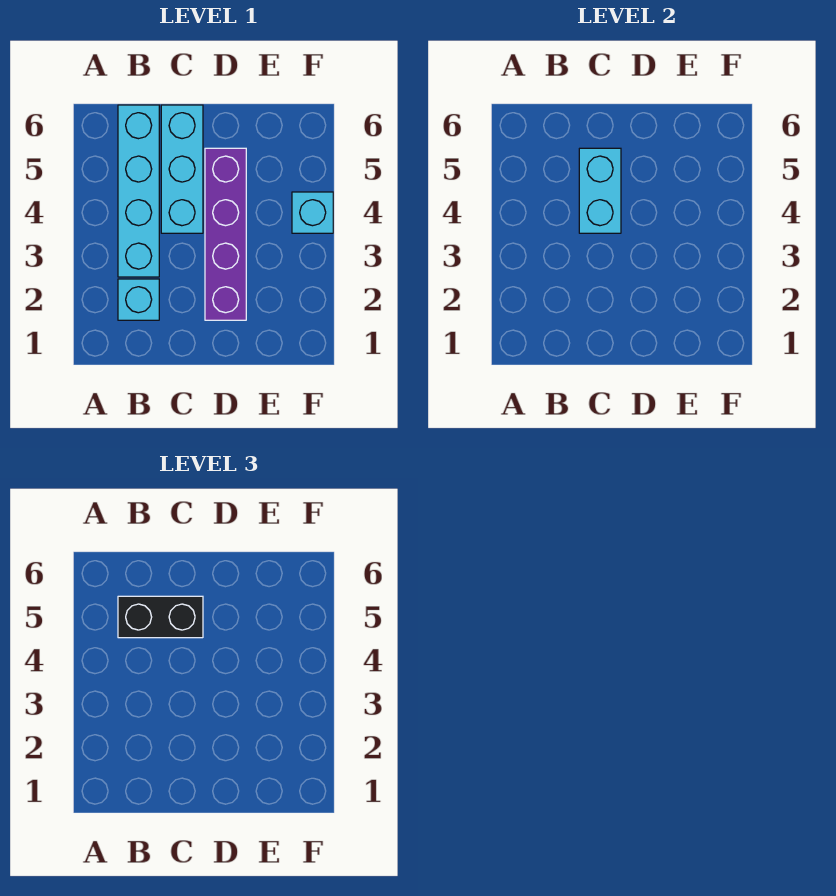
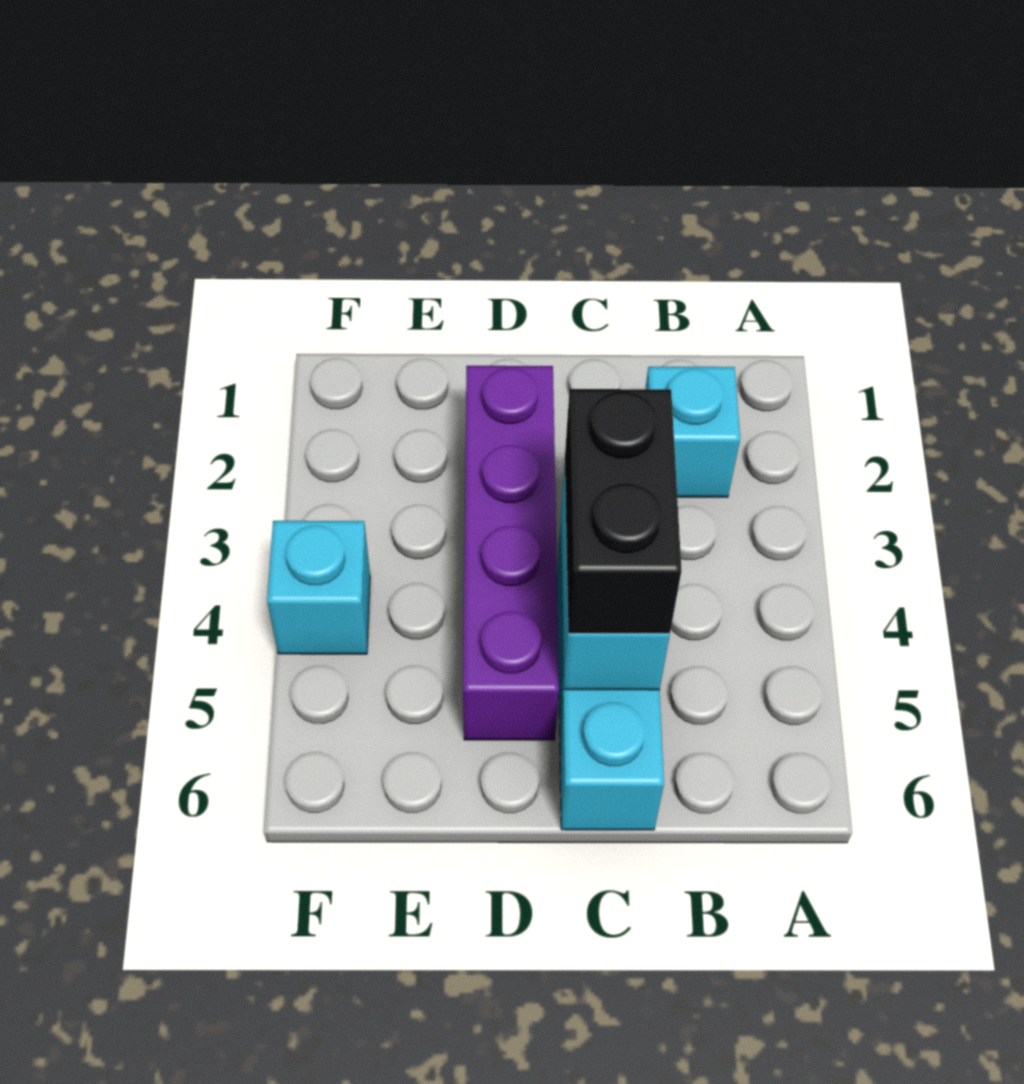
cyan brick B3:B6 level 1 -> none
black brick B5:C5 level 3 -> black brick C4:C5 level 3

